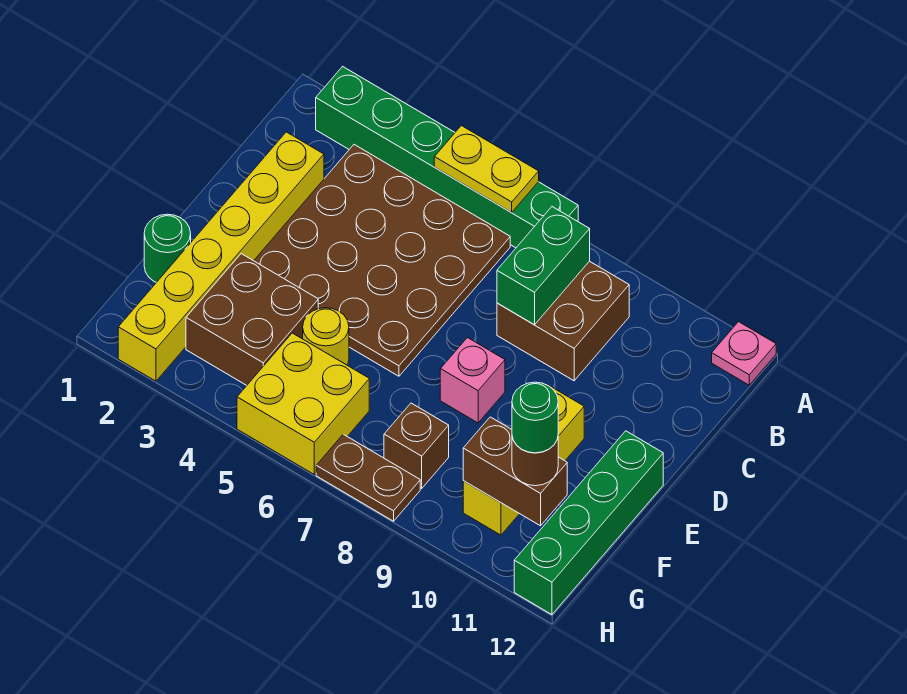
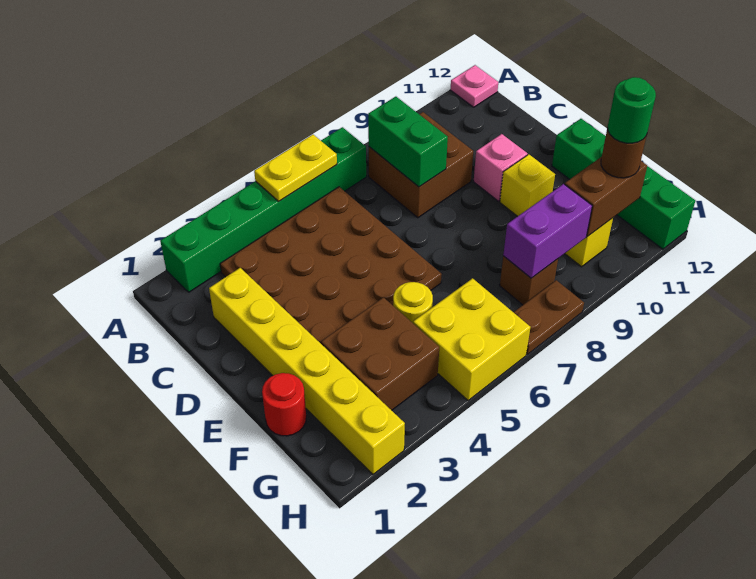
pink brick E8 level 1 -> pink brick D10 level 1
green round brick F1 level 1 -> red round brick F1 level 1
none -> purple brick G8:G9 level 2

